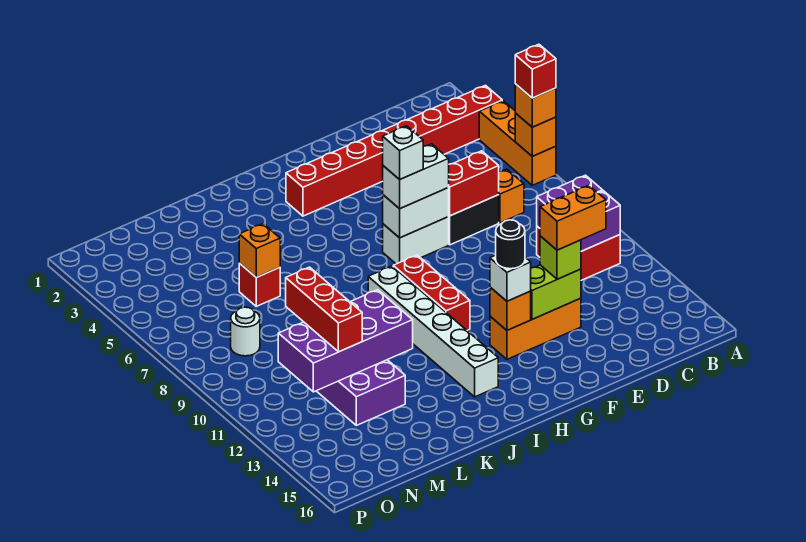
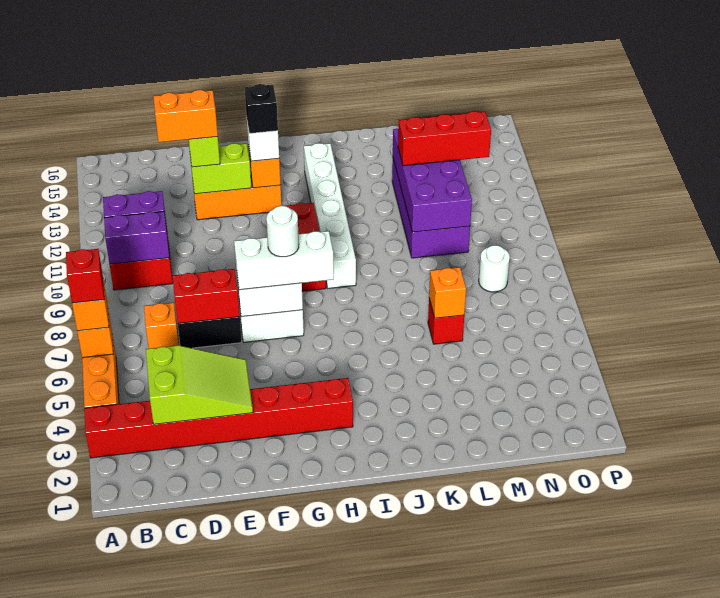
none -> lime slope C3:E4 level 2 top C
white brick F7:G7 level 3 -> white brick F7:H7 level 3
white brick G7 level 4 -> white round brick G7 level 4
black round brick G13 level 4 -> black brick G13 level 4
purple brick K11:N12 level 2 -> purple brick L10:M13 level 2
red brick M10:M12 level 3 -> red brick L12:N12 level 3

